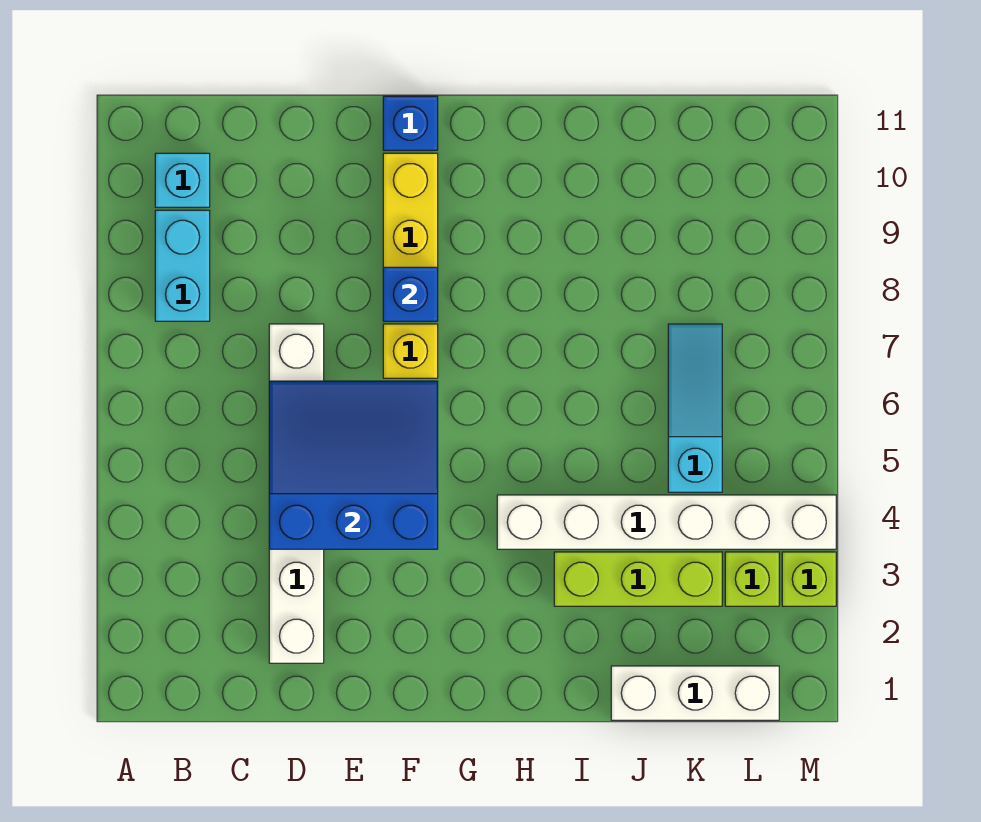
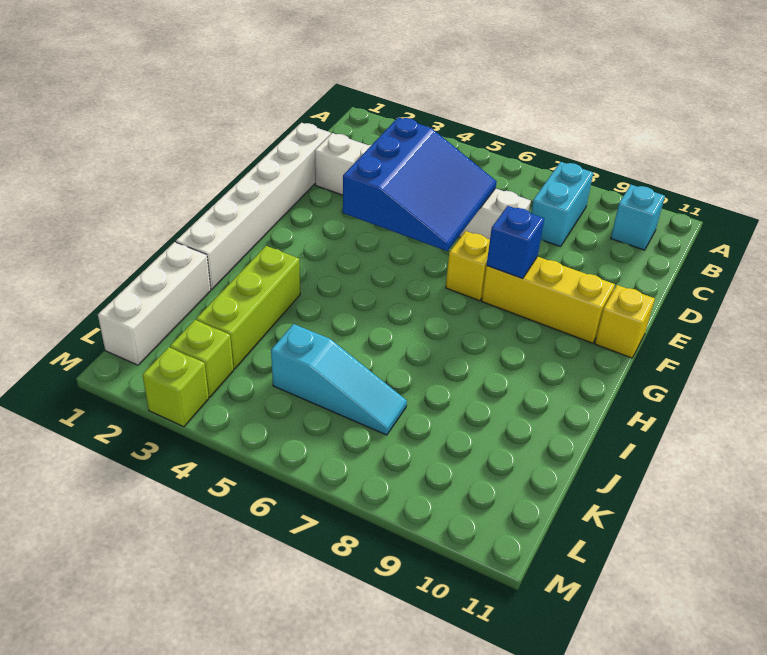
cyan brick B8:B9 level 1 -> cyan brick B8:C8 level 1
blue brick F11 level 1 -> yellow brick F11 level 1
white brick H4:M4 level 1 -> white brick D1:I1 level 1

